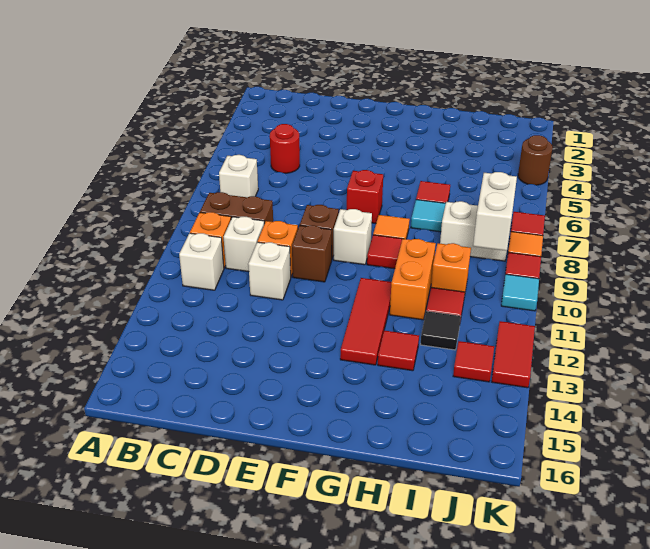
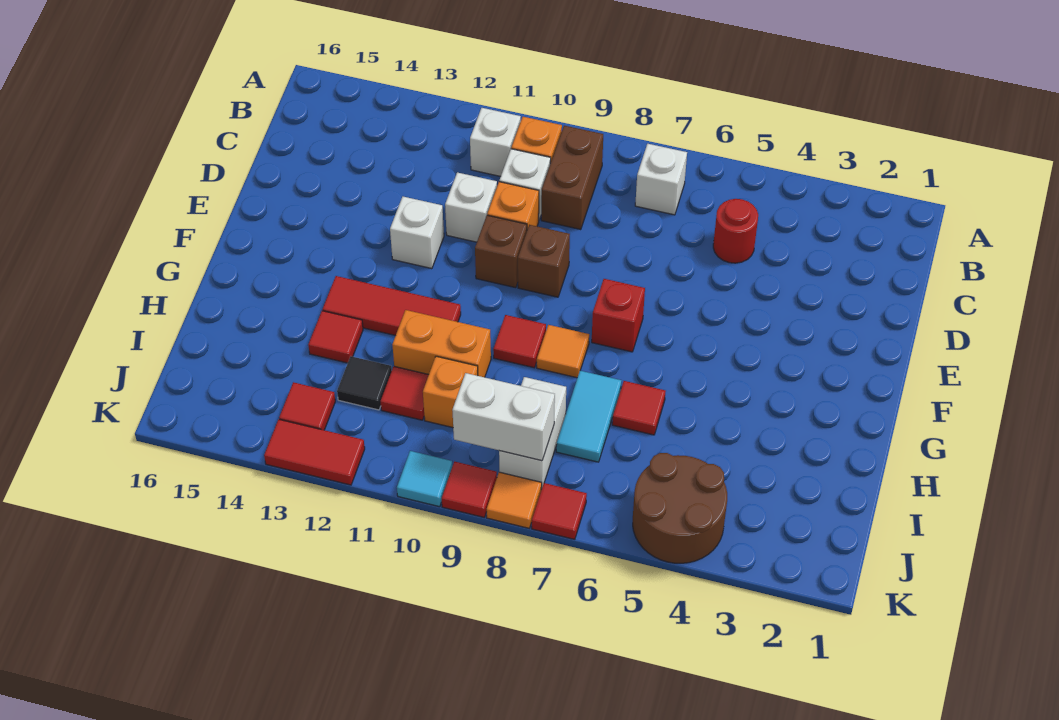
white brick F9 level 1 -> white brick E12 level 1
brown round brick K4 level 1 -> brown round brick J4:K5 level 1

